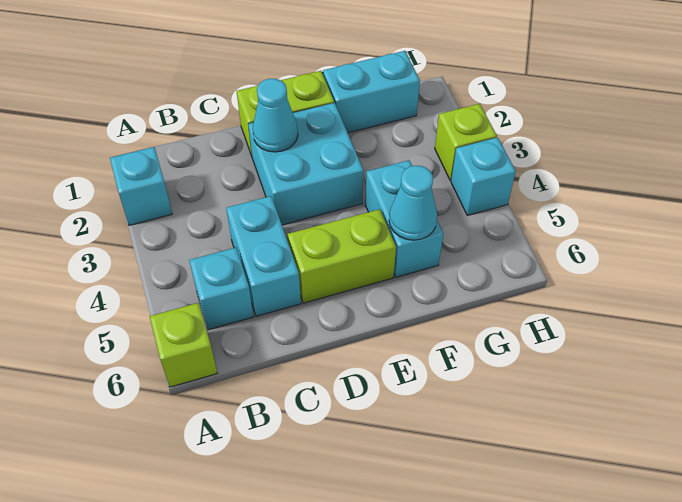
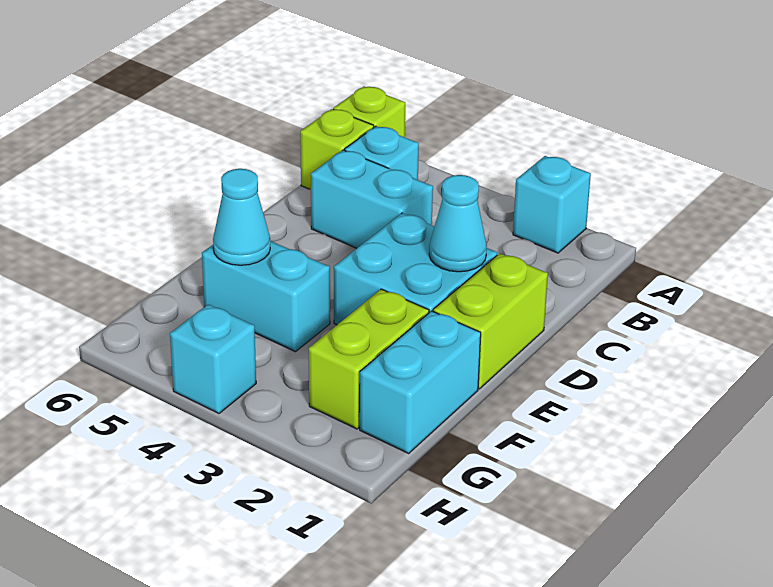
lime brick D5:E5 level 1 -> lime brick F2:G2 level 1
lime brick H3 level 1 -> lime brick B6 level 1

